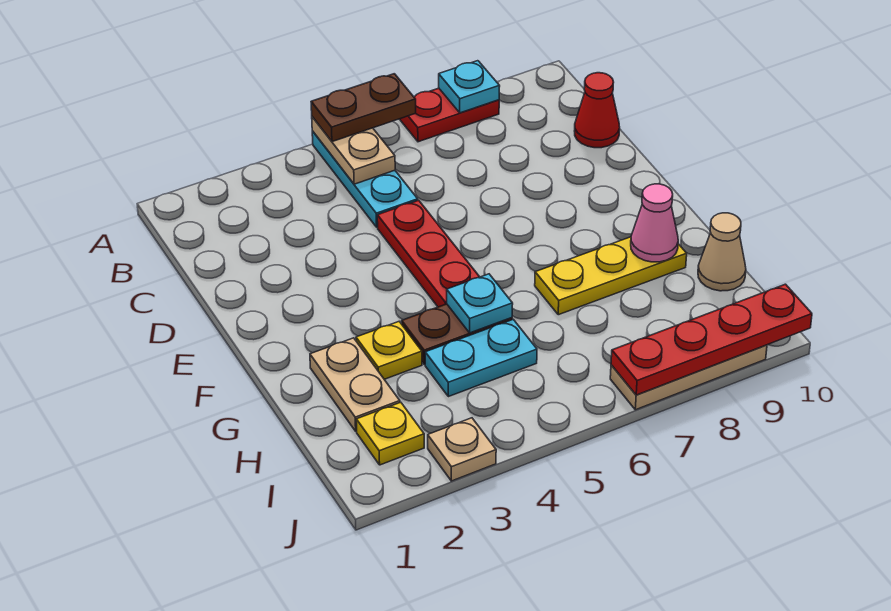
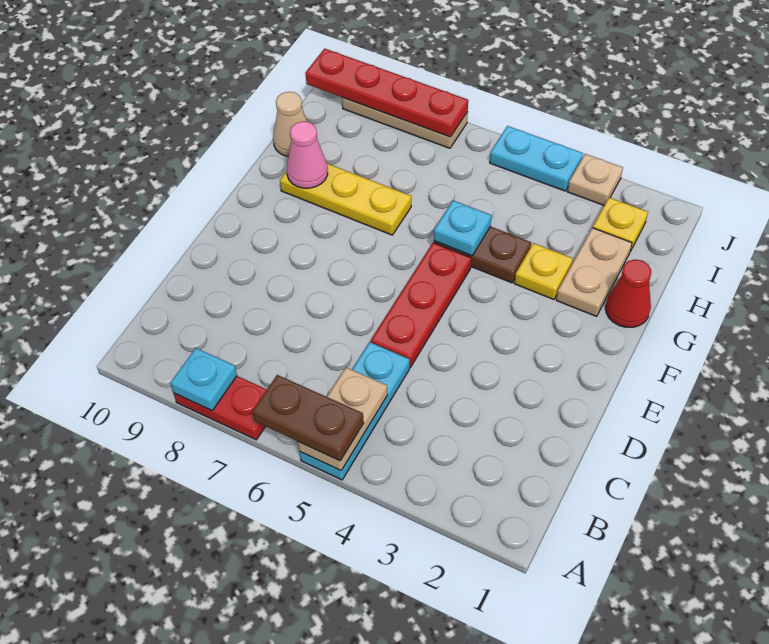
red cone C10 level 1 -> red cone G1 level 1
cyan plate H4:H5 level 1 -> cyan plate J4:J5 level 1

